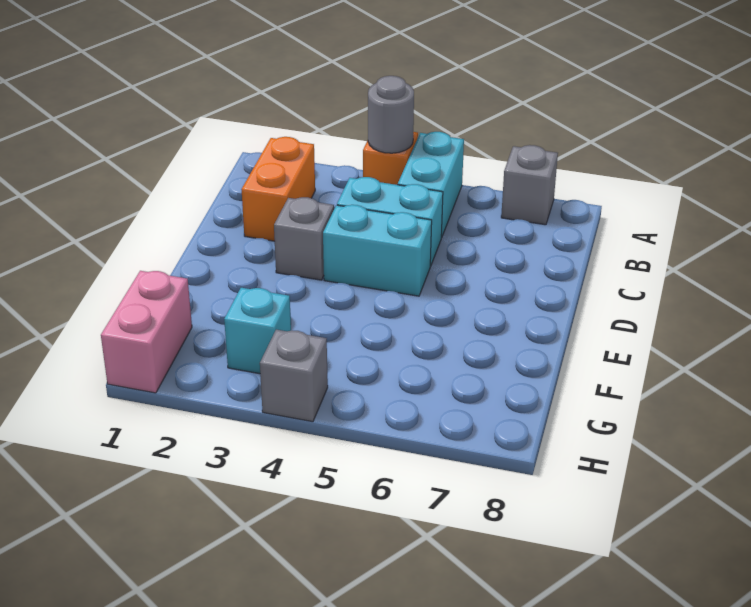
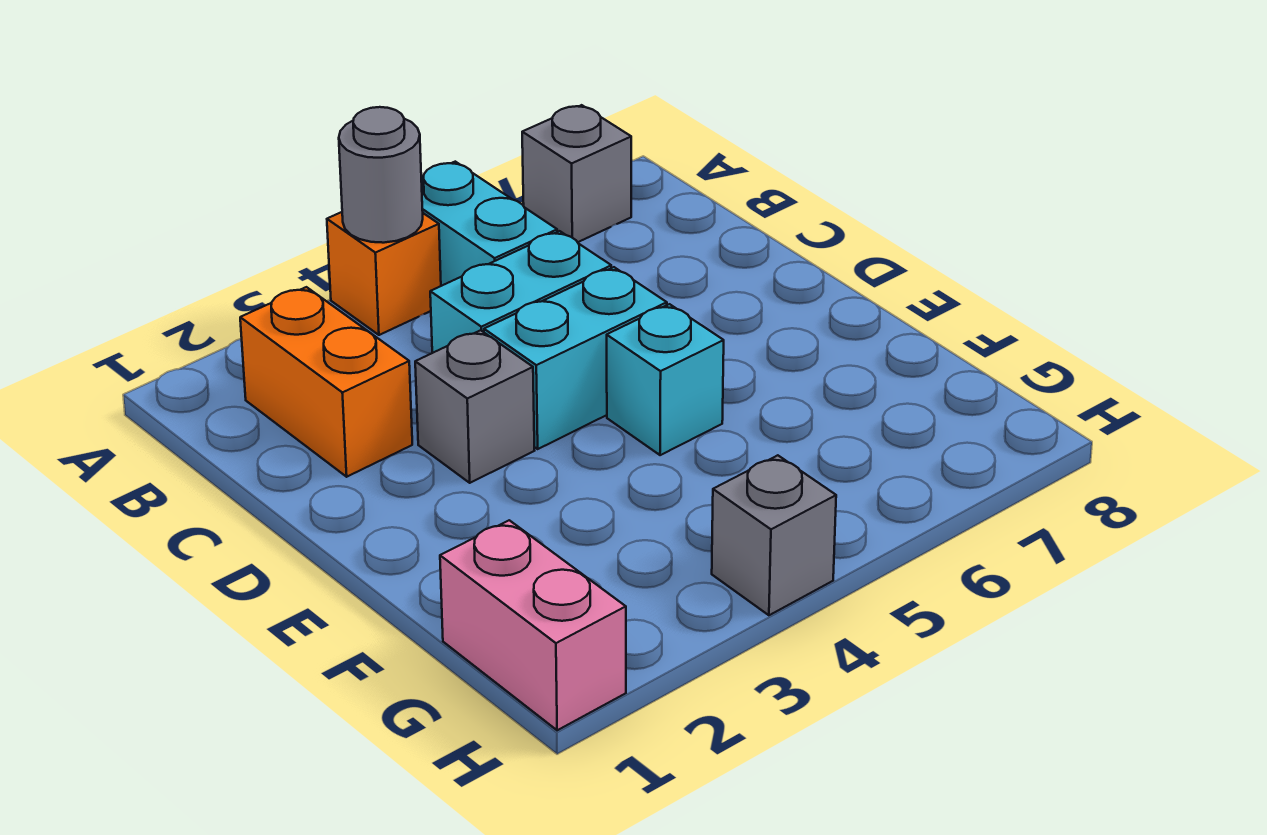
cyan brick G3 level 1 -> cyan brick E5 level 1

